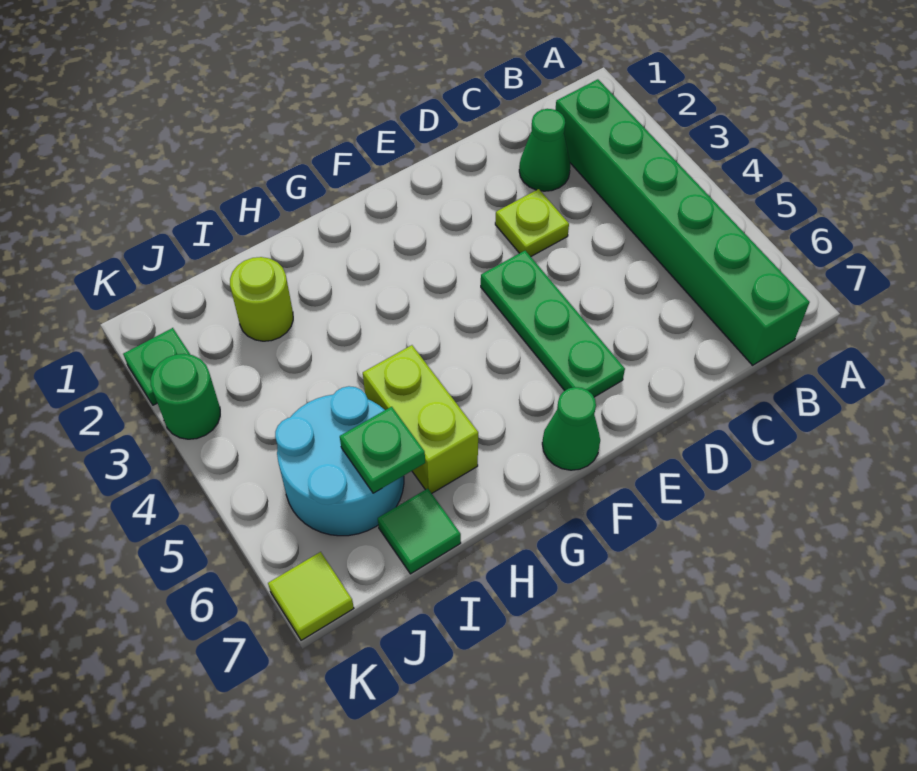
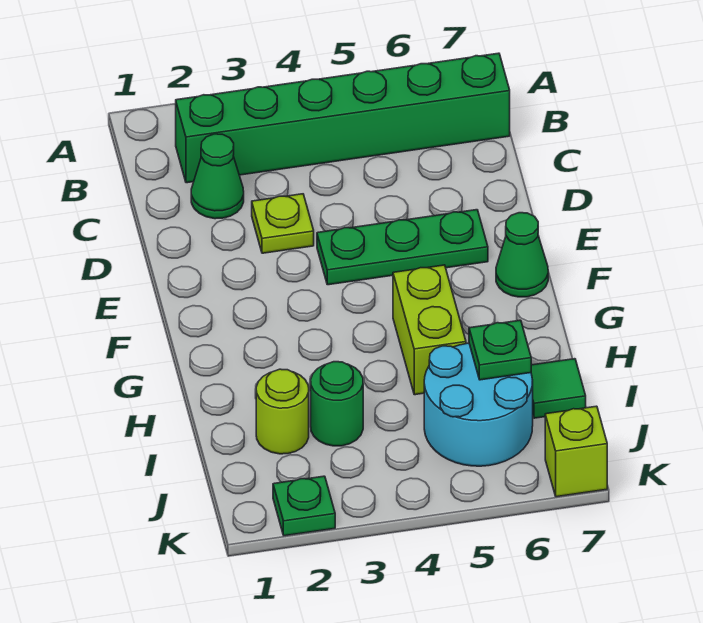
lime brick H5:H6 level 1 -> lime brick G5:H5 level 1
green round brick K3 level 1 -> green round brick I3 level 1
lime tile K7 level 1 -> lime brick K7 level 1

